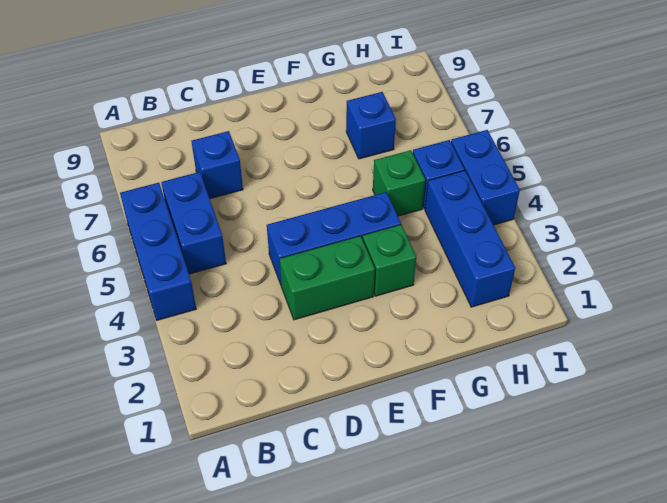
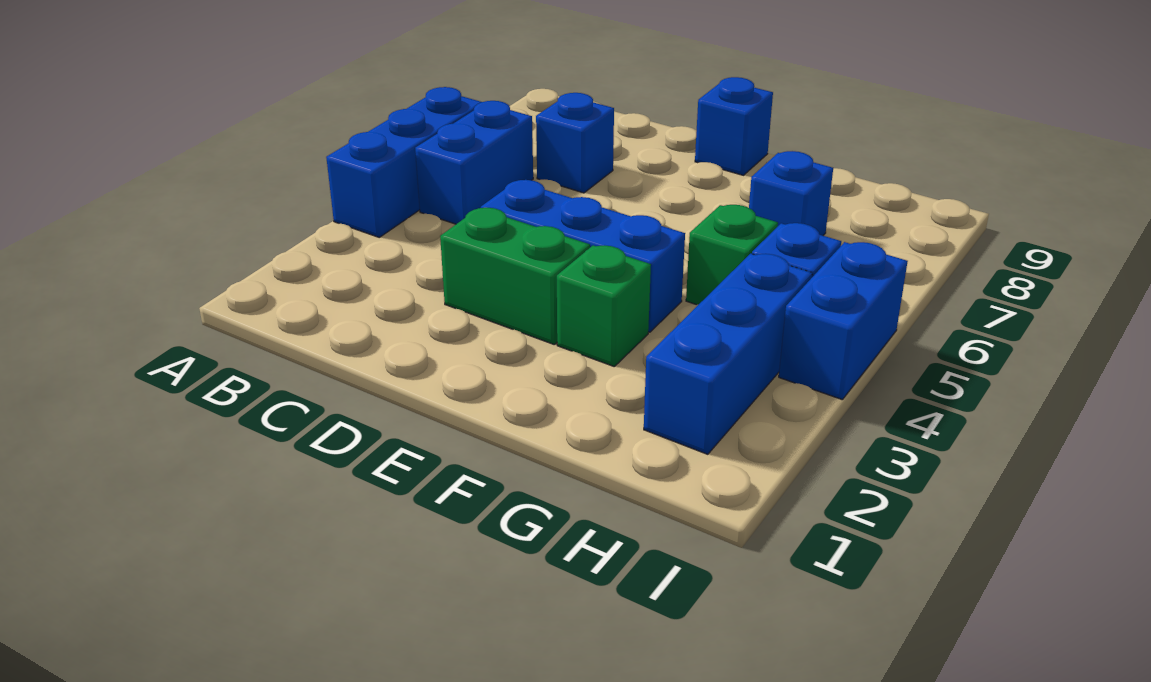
none -> blue brick E9 level 1

